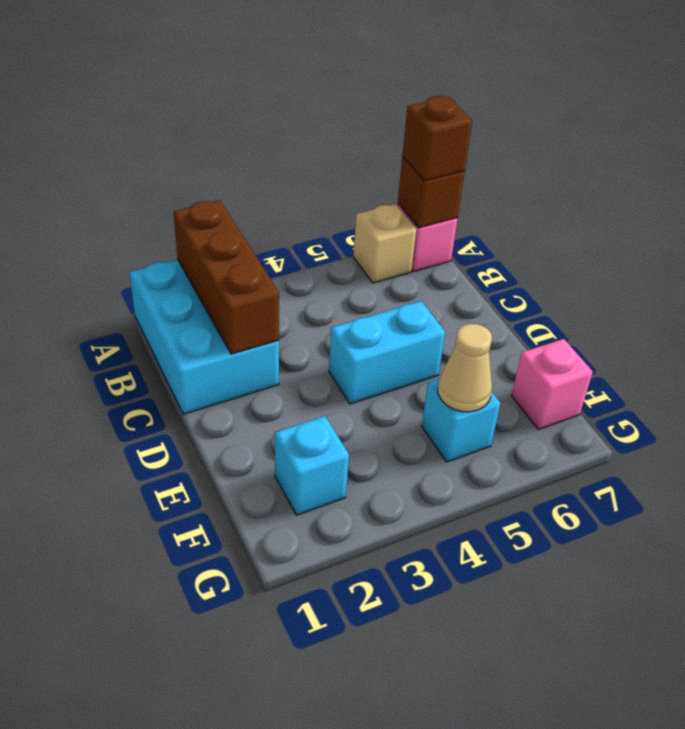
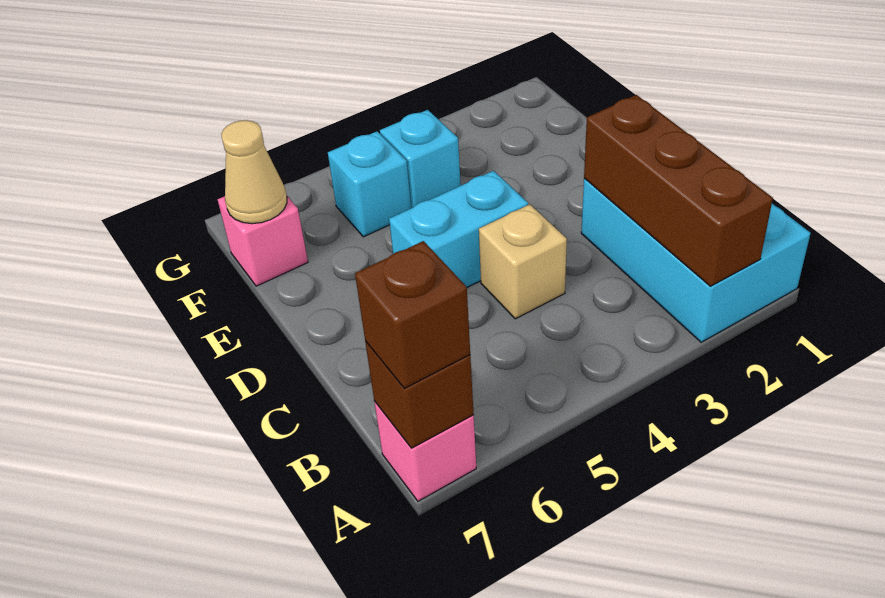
tan brick A6 level 1 -> tan brick C4 level 1
cyan brick F2 level 1 -> cyan brick F4 level 1
tan cone F5 level 2 -> tan cone F7 level 2

